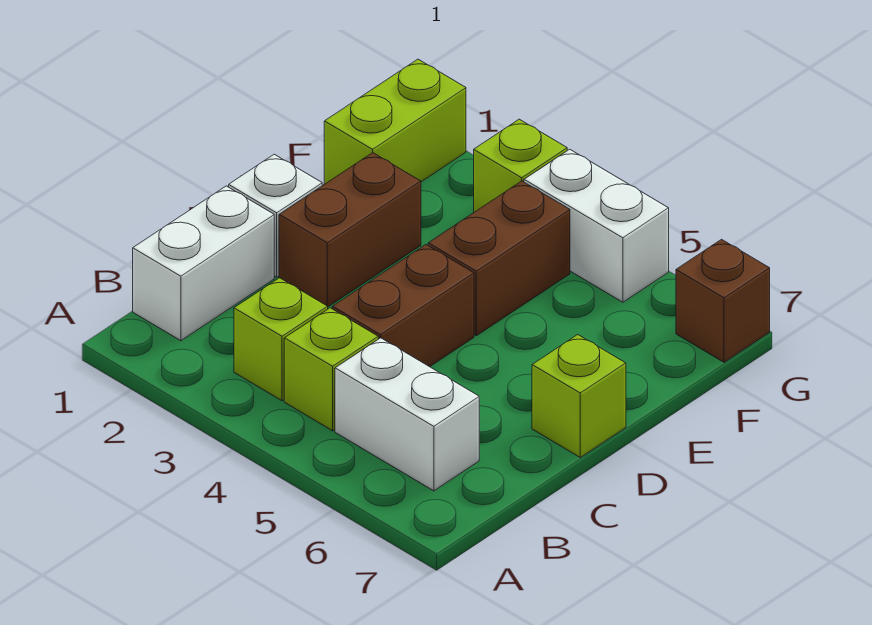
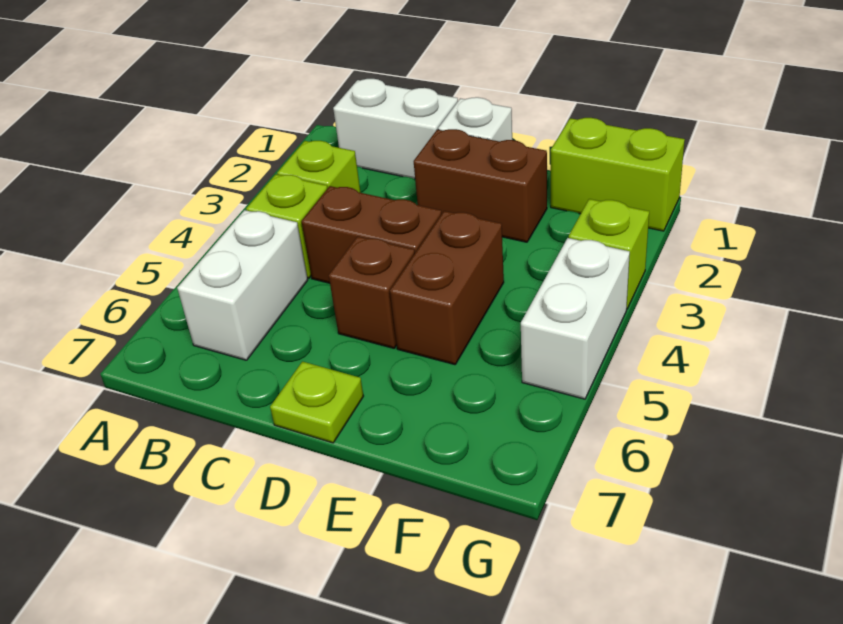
lime brick D7 level 1 -> lime plate D7 level 1
brown brick E4:F4 level 1 -> brown brick E4:E5 level 1
brown brick G7 level 1 -> brown brick D5 level 1

